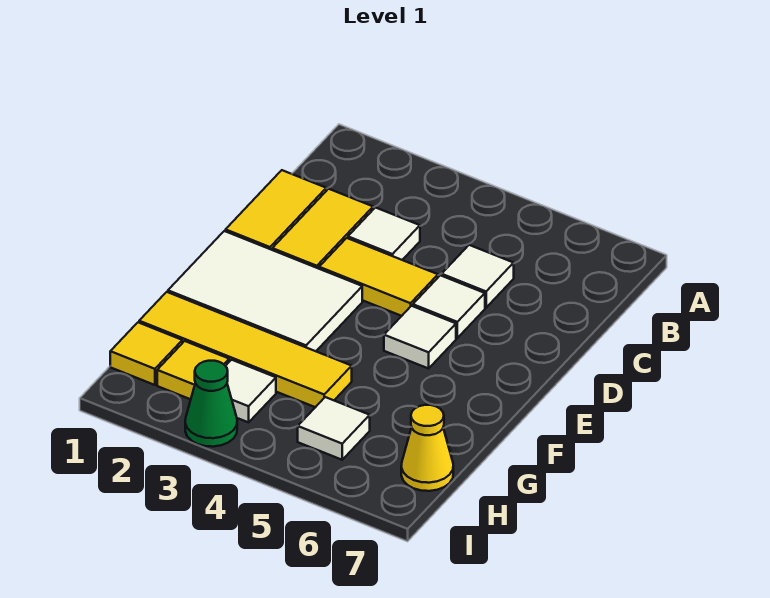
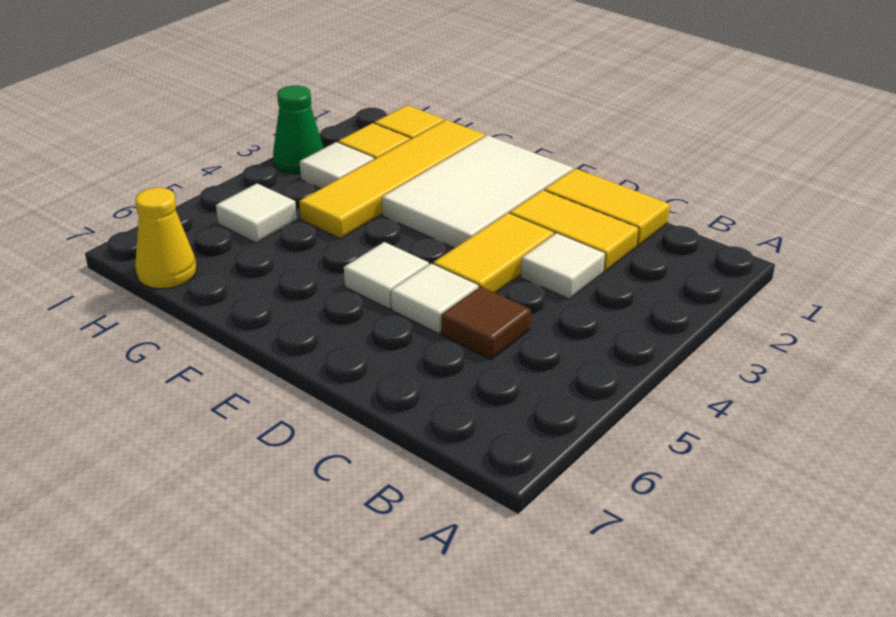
white tile C5 level 1 -> brown tile C5 level 1

